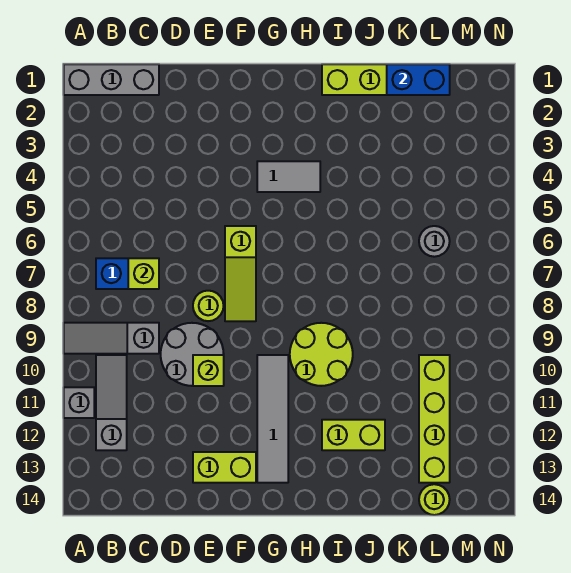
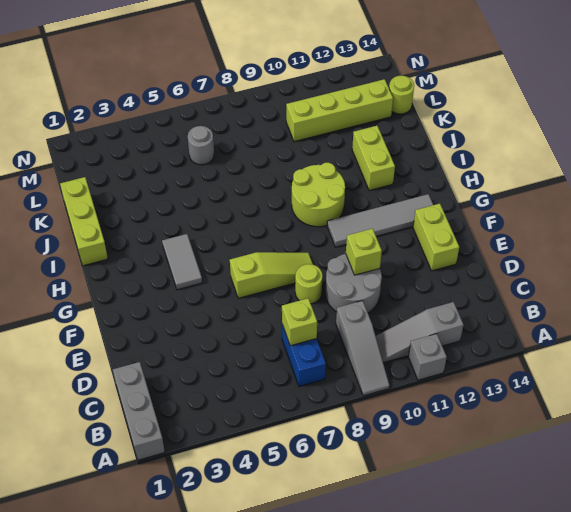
blue brick K1:L1 level 2 -> none

